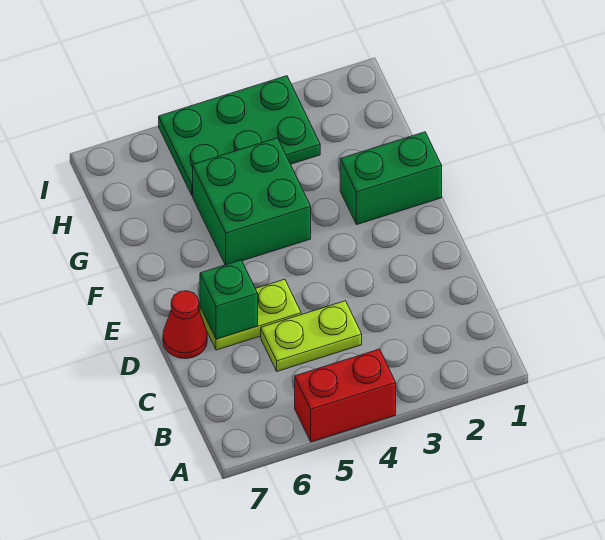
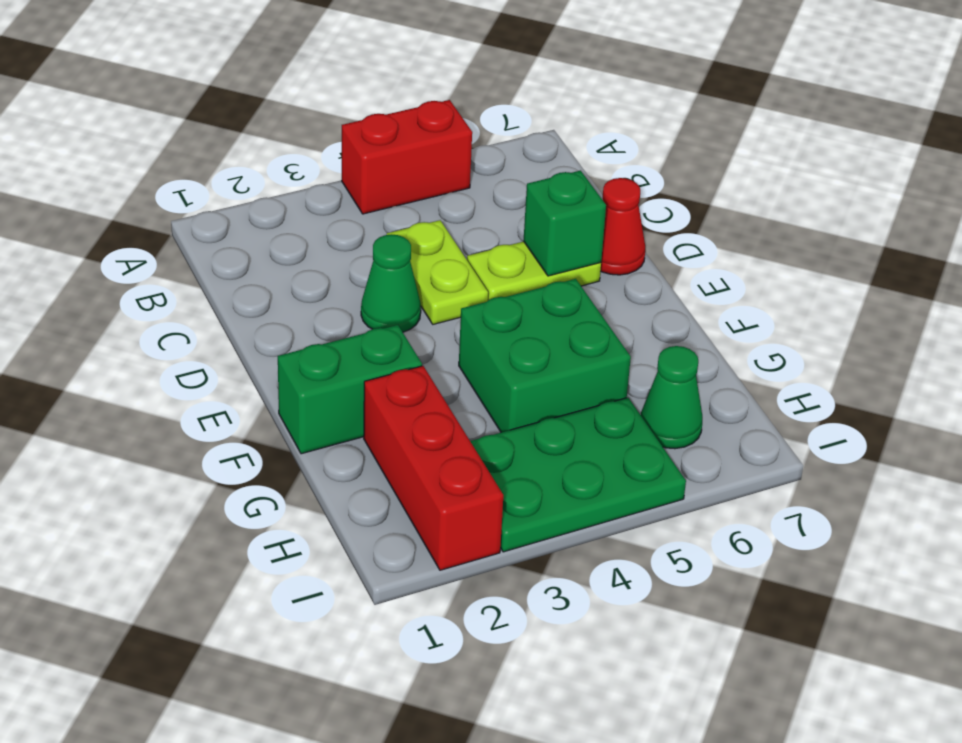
lime plate C4:C5 level 1 -> lime plate C4:D4 level 1
none -> green cone D3 level 1
none -> red brick G2:I2 level 1
none -> green cone H6 level 1

